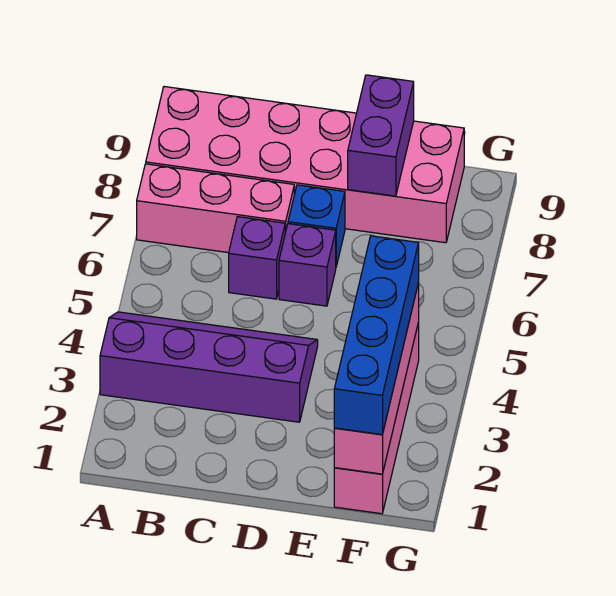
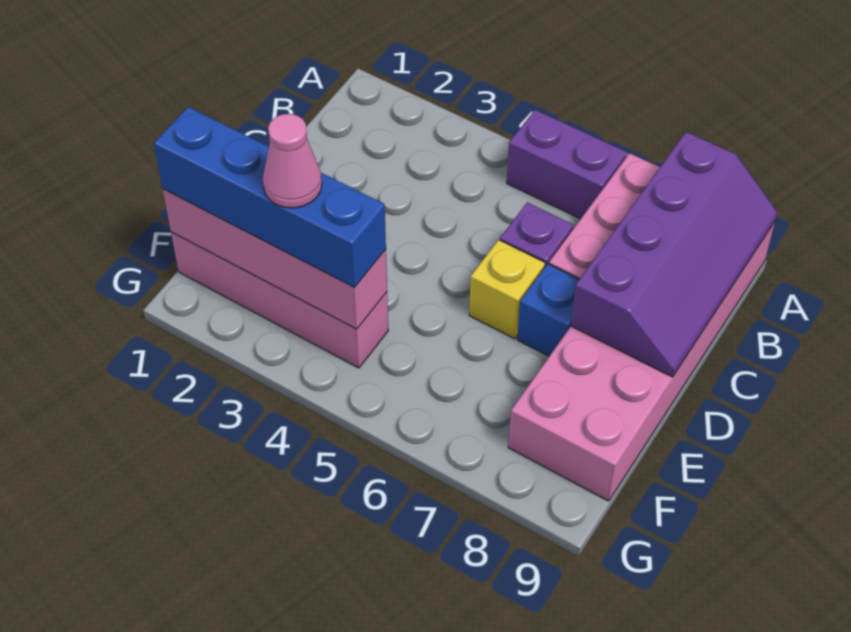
purple slope A3:D4 level 1 top 3 -> purple slope A8:D9 level 2 top 8
purple brick D6 level 1 -> yellow brick D6 level 1
purple brick E8:E9 level 2 -> purple brick A5:A6 level 1
none -> pink cone F3 level 4

